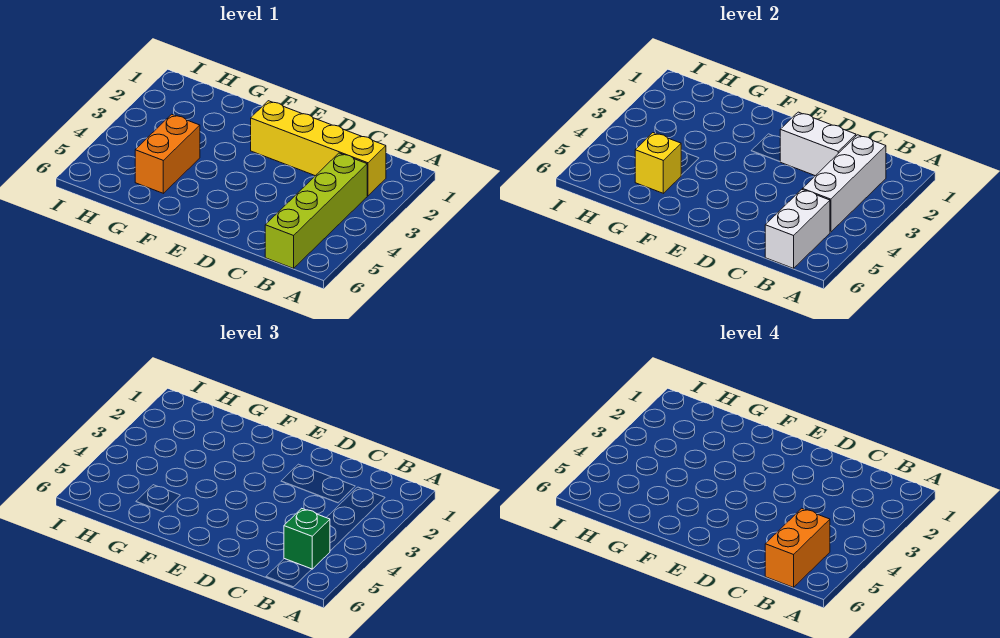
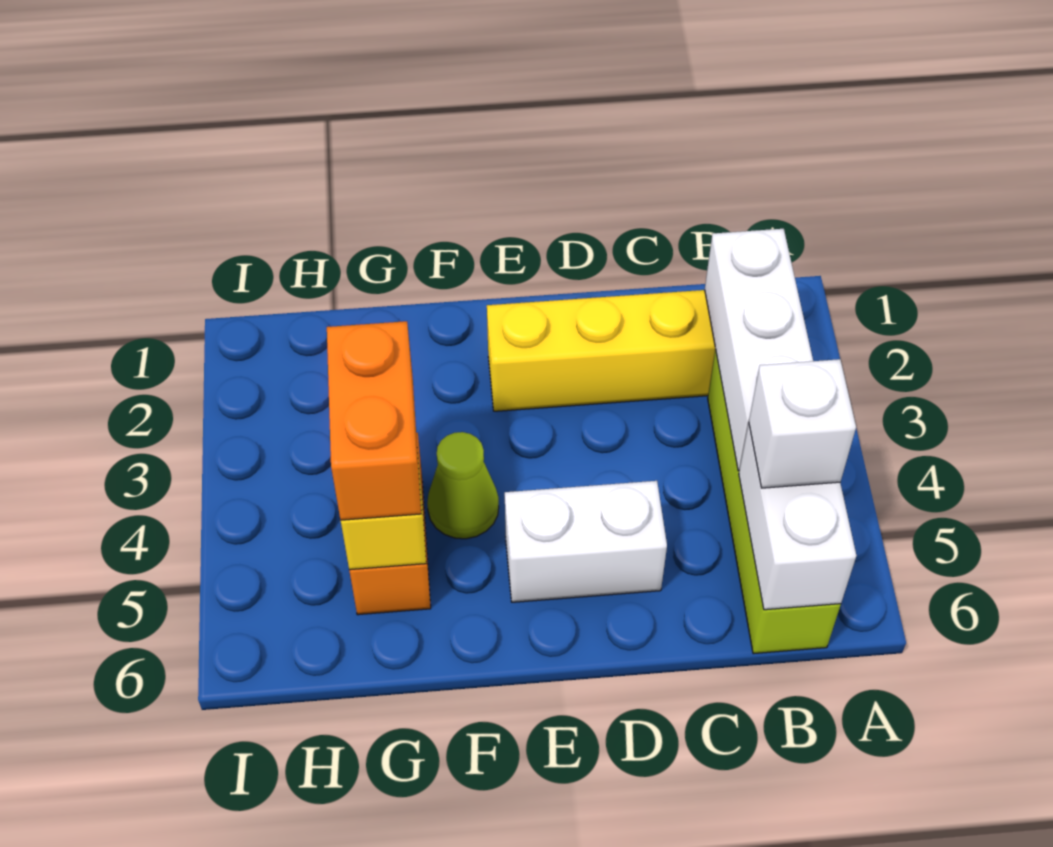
green brick B5 level 3 -> white brick B5 level 3
orange brick B5:B6 level 4 -> orange brick G4:G5 level 3
white brick C2:D2 level 2 -> white brick D5:E5 level 1
none -> lime cone F4 level 1

